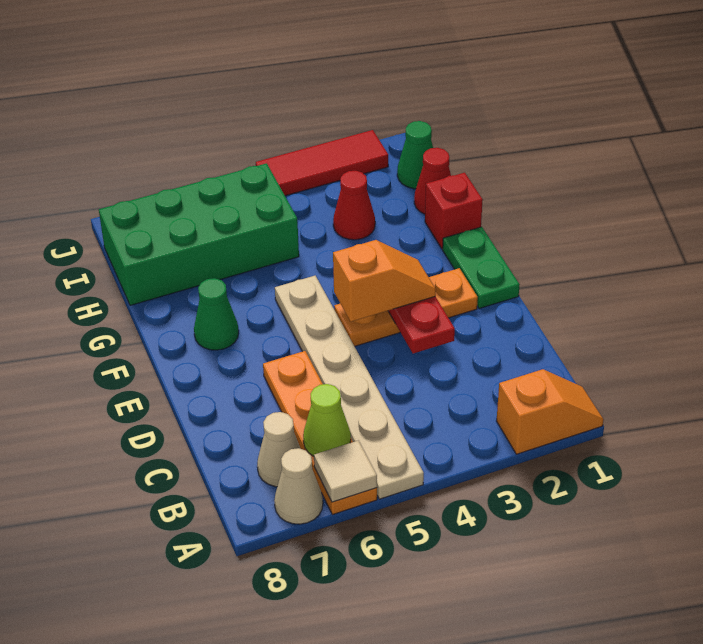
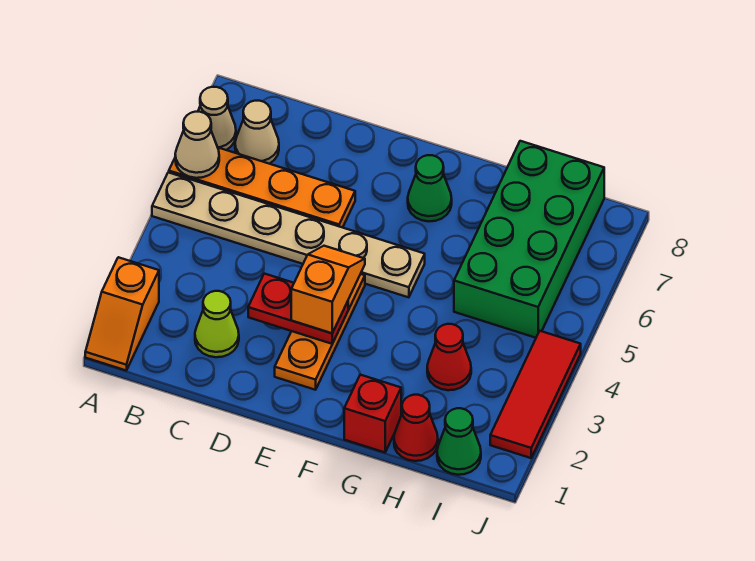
tan tile A6 level 2 -> tan cone A6 level 2
lime cone B6 level 2 -> lime cone C2 level 1
green plate E1:F1 level 1 -> none
orange slope E3:E4 level 3 top 4 -> orange slope E3:E4 level 3 top 3

